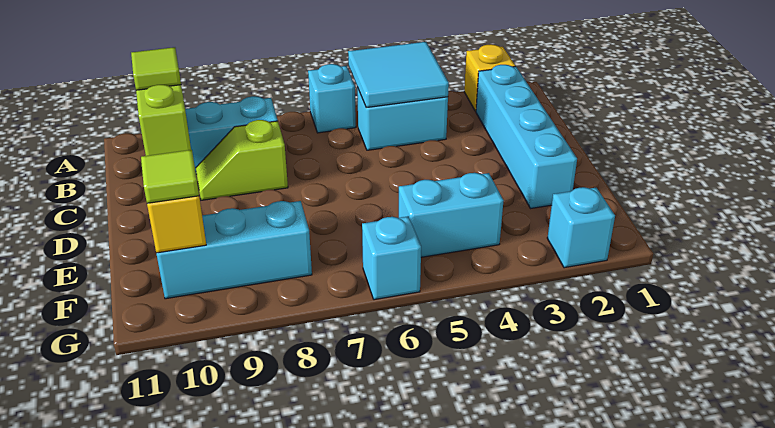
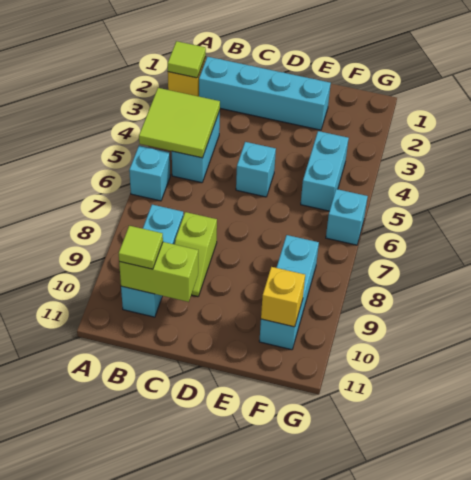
cyan tile A4:B5 level 2 -> lime tile A4:B5 level 2
lime tile F10 level 3 -> lime tile A2 level 2
cyan brick G2 level 1 -> cyan brick D5 level 1

